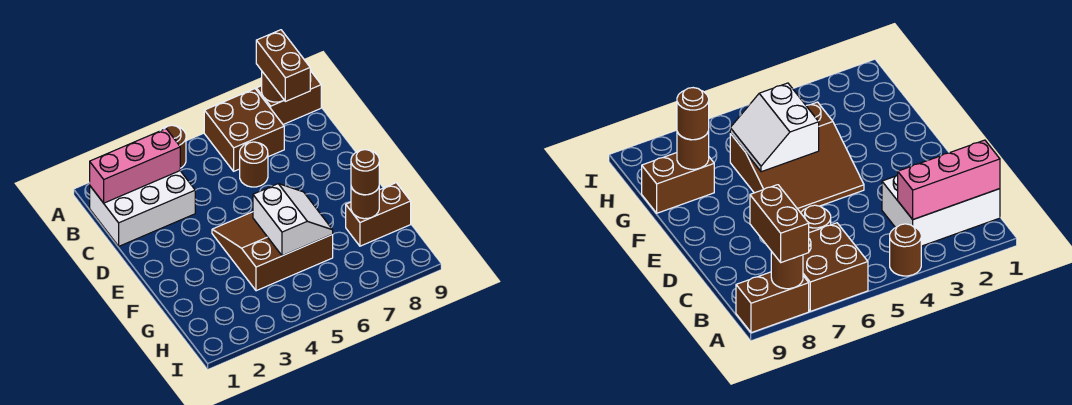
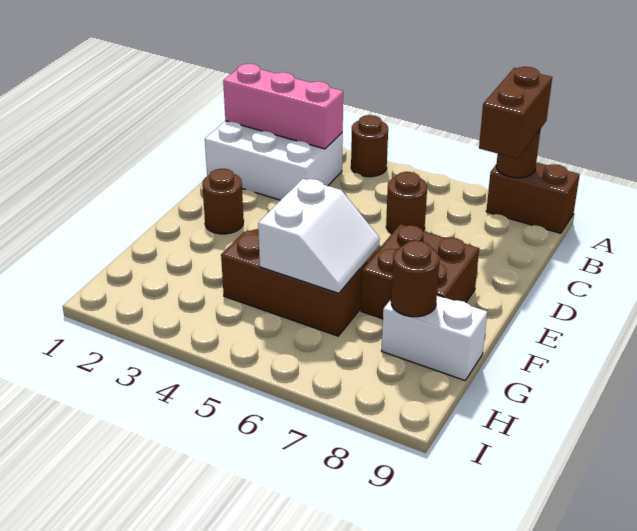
brown brick A6:B7 level 1 -> brown brick E7:F8 level 1
brown brick G8:G9 level 1 -> white brick G8:G9 level 1
brown round brick G8 level 3 -> brown round brick E2 level 1

